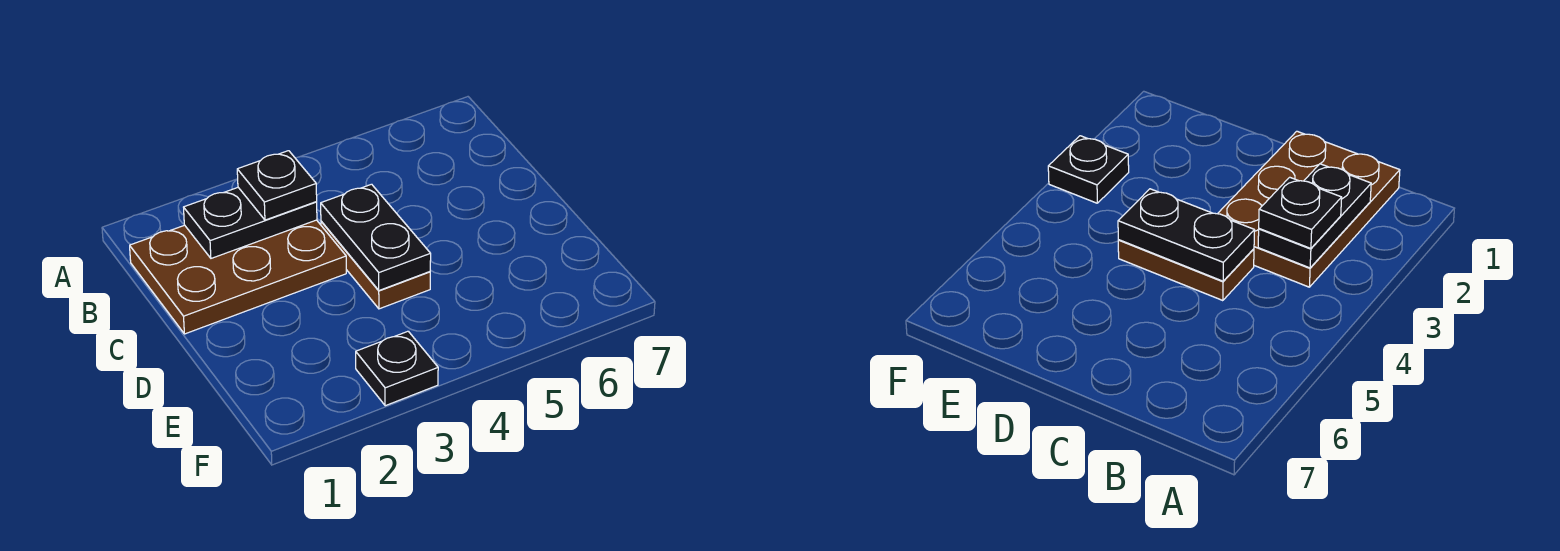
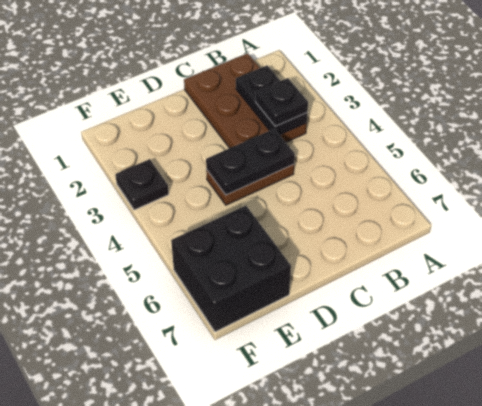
none -> black brick E6:F7 level 1

